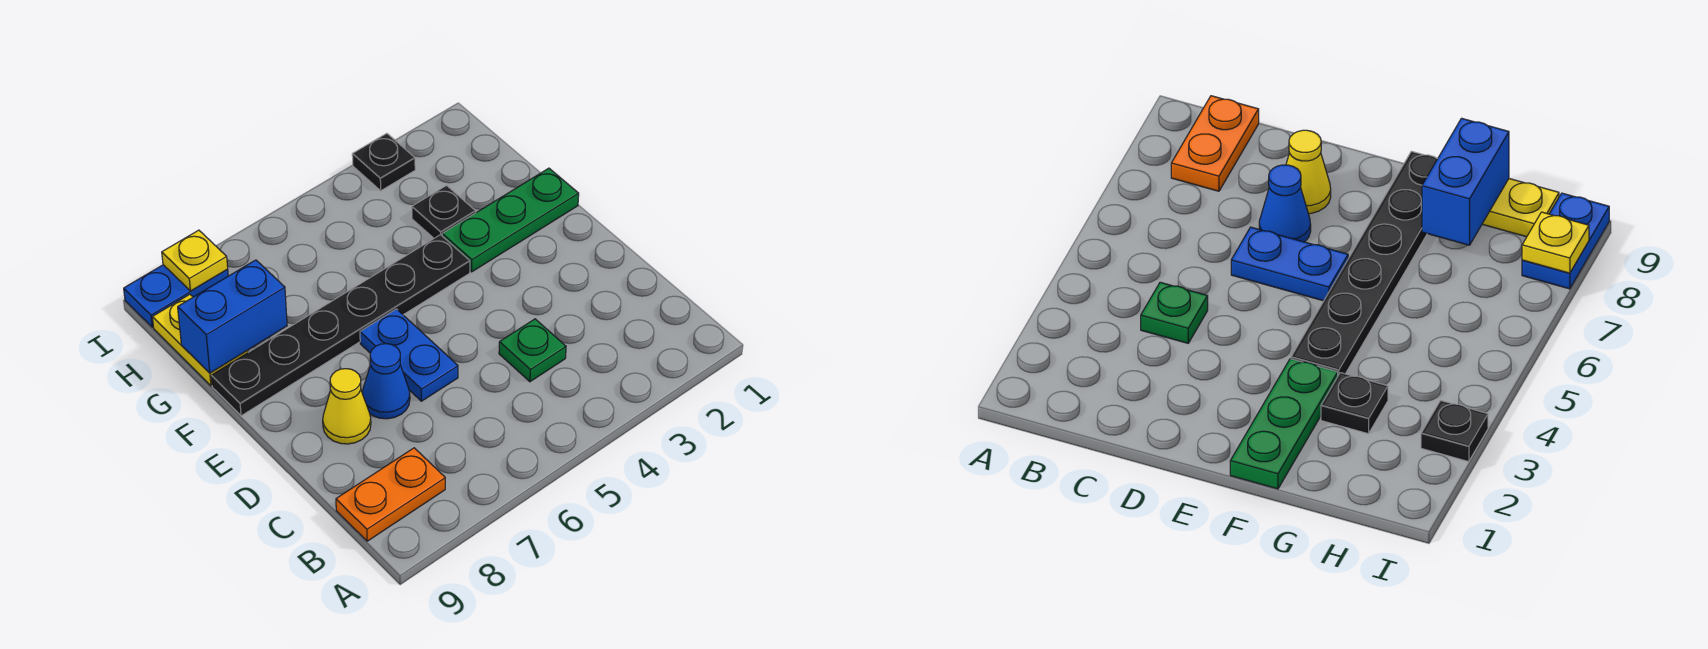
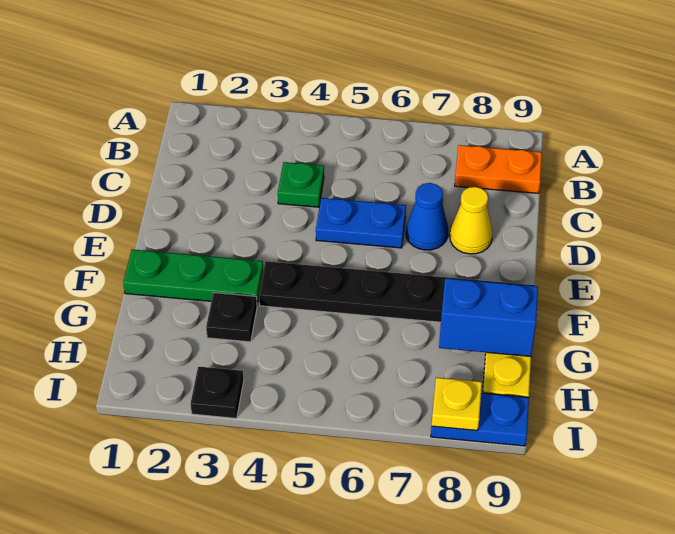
blue plate D6:E6 level 1 -> blue plate D5:D6 level 1

